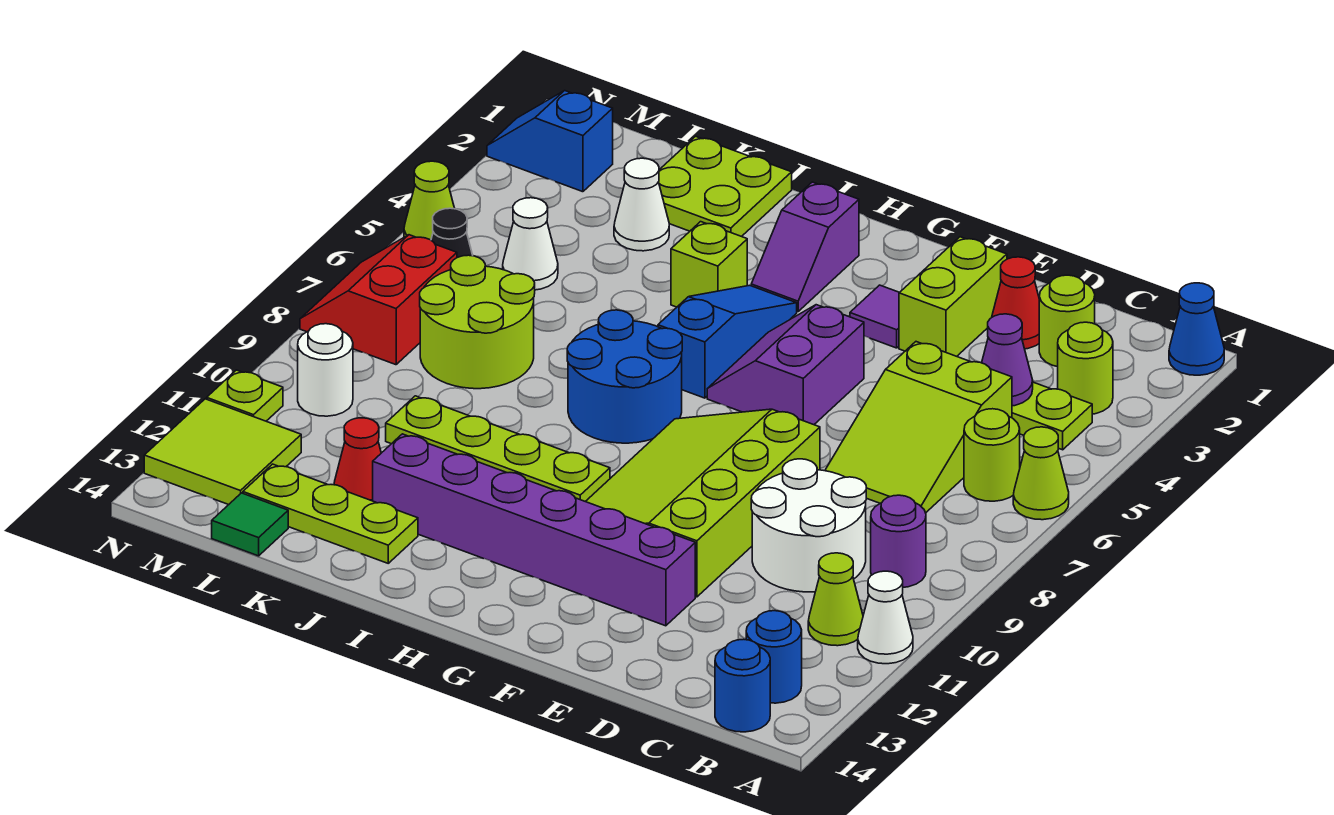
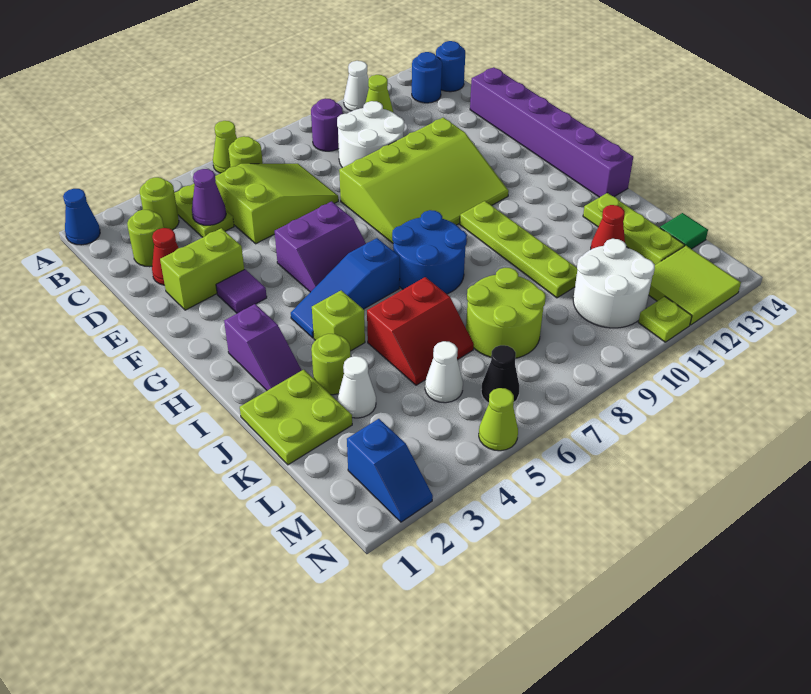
purple brick E12:J12 level 1 -> purple brick D14:I14 level 1
purple slope H2:H3 level 1 top 2 -> purple slope H2:I2 level 1 top H
none -> lime round brick J3 level 1
red slope M7:N8 level 1 top M -> red slope J5:K6 level 1 top J
white round brick M10 level 1 -> white round brick L10:M11 level 1

